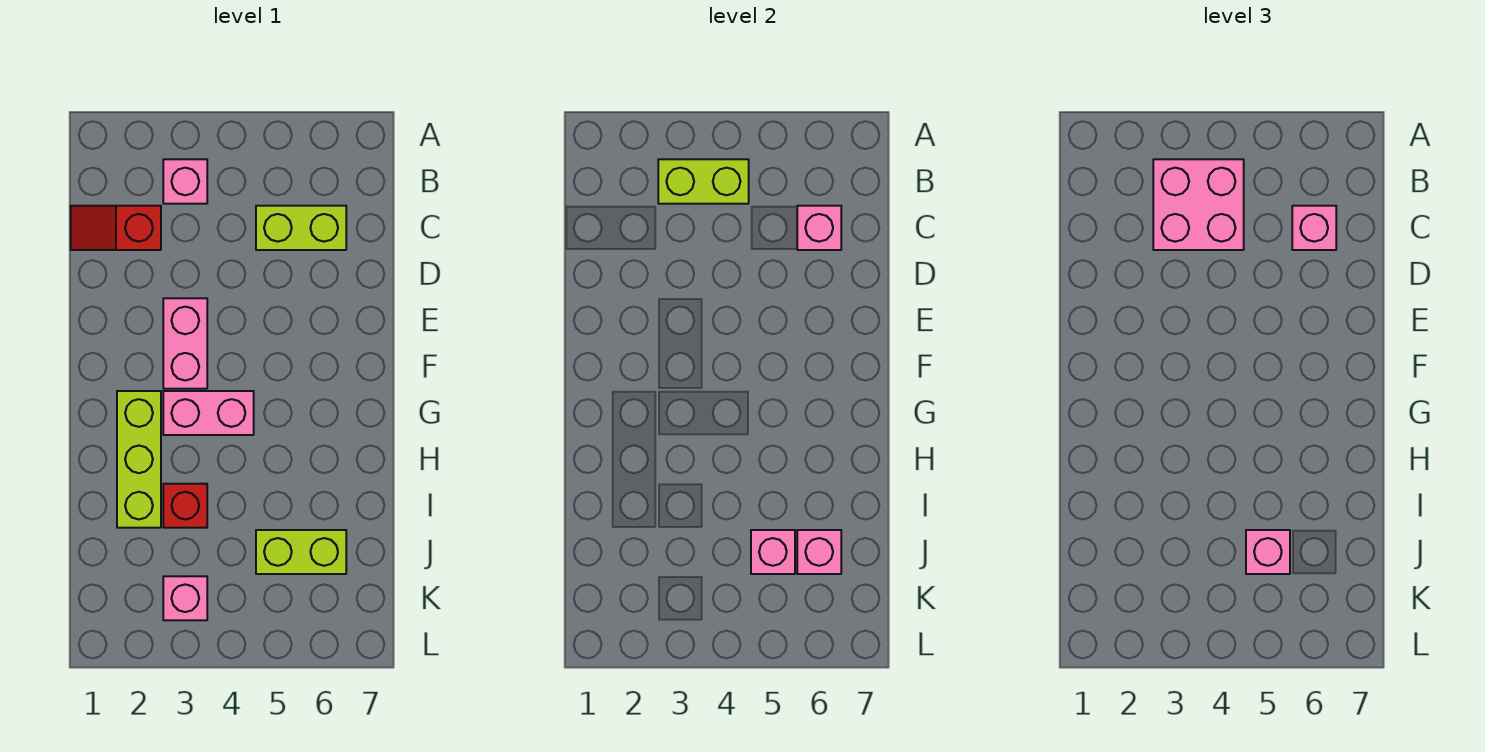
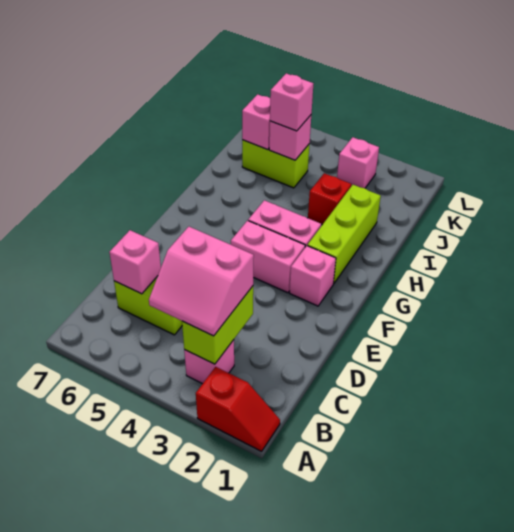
lime brick B3:B4 level 2 -> lime brick B3:C3 level 2
pink brick B3:C4 level 3 -> pink slope B3:C4 level 3 top C
red slope C1:C2 level 1 top 2 -> red slope A1:A2 level 1 top 2
pink brick C6 level 3 -> pink brick F2 level 1
pink brick E3:F3 level 1 -> pink brick F3:F4 level 1

